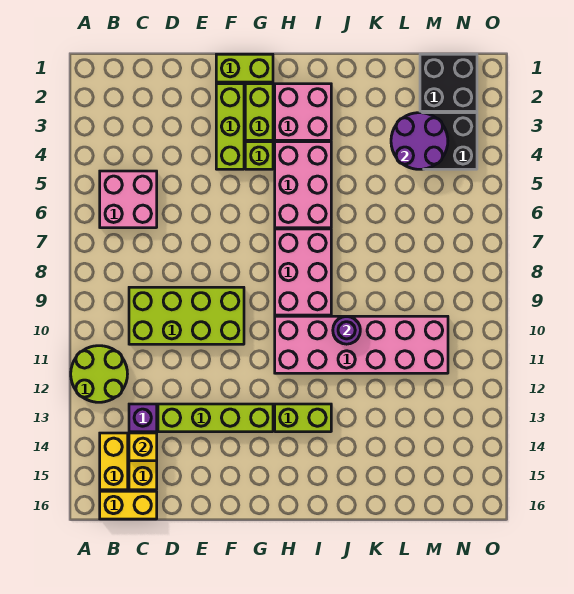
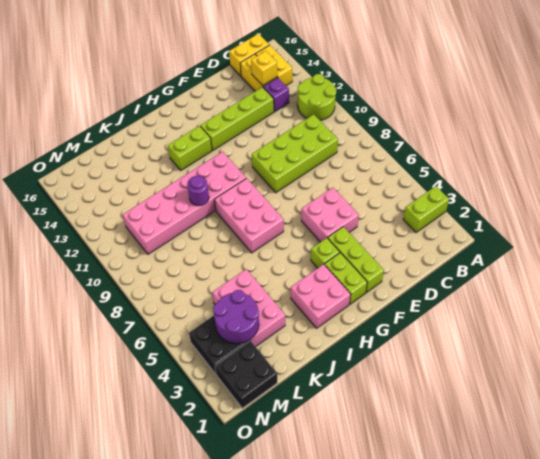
pink brick B5:C6 level 1 -> pink brick E5:F6 level 1
lime brick F1:G1 level 1 -> lime brick A3:B3 level 1
pink brick H4:I6 level 1 -> pink brick K3:L5 level 1

